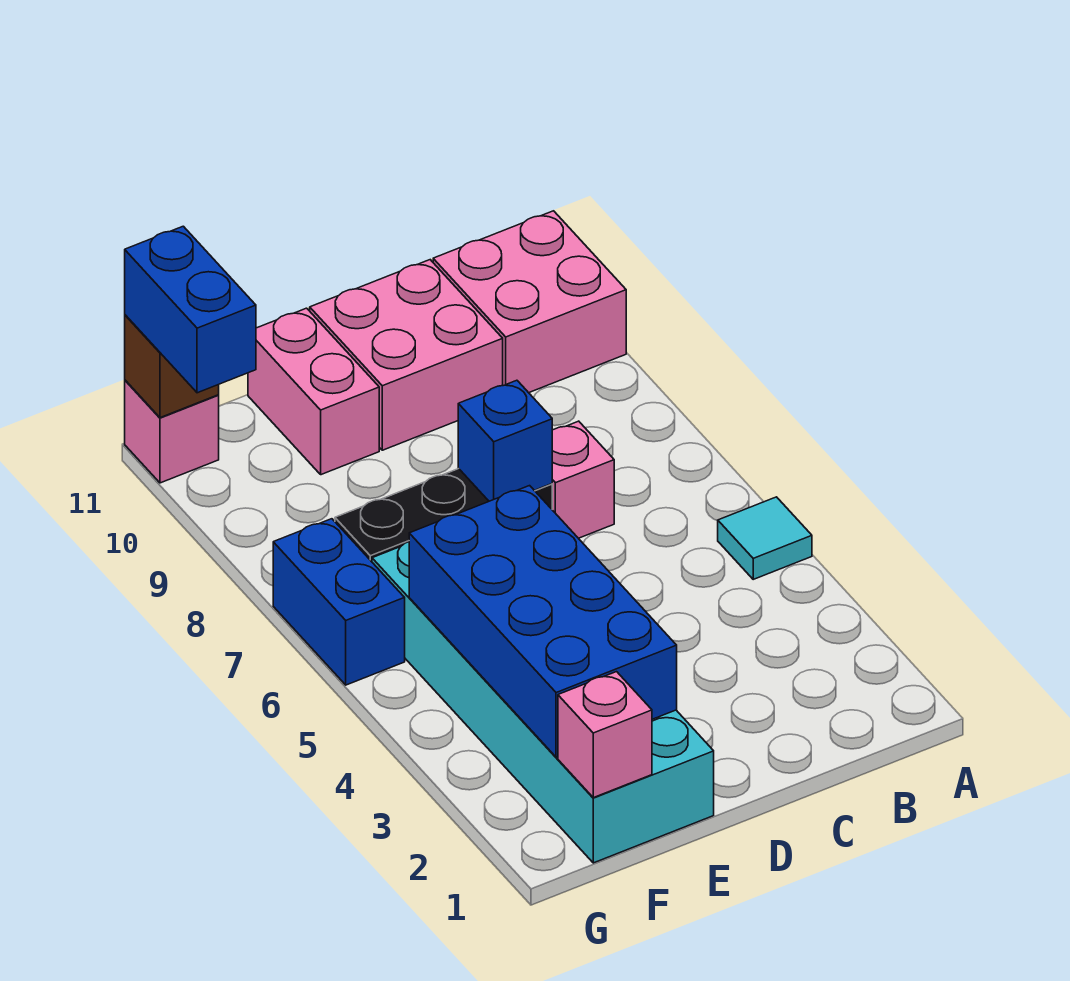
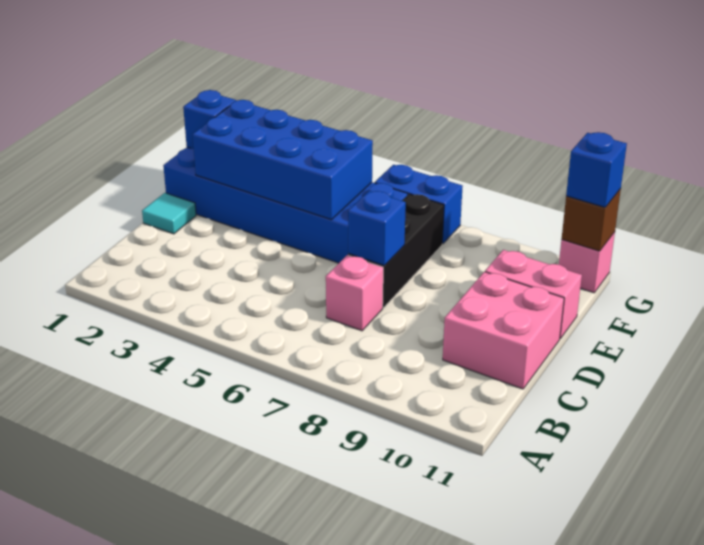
cyan tile A5 level 1 -> cyan tile D1 level 1
pink brick A10:B11 level 1 -> none
cyan brick E1:F6 level 1 -> blue brick E1:F6 level 1
pink brick F1 level 2 -> blue brick F1 level 2
blue brick G10:G11 level 3 -> blue brick G11 level 3

